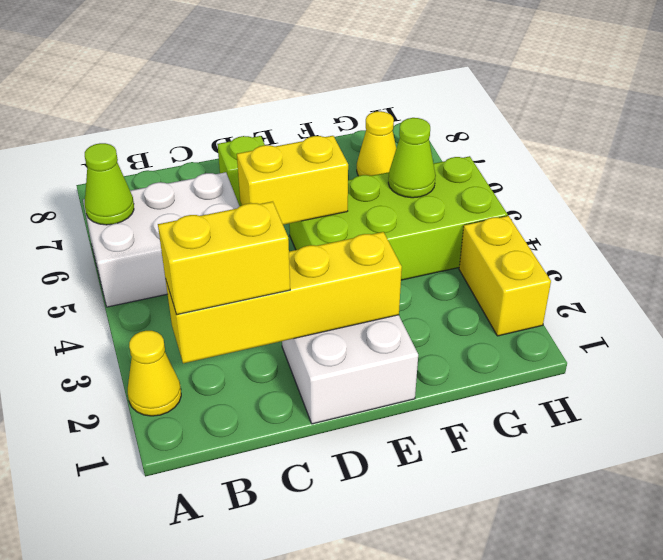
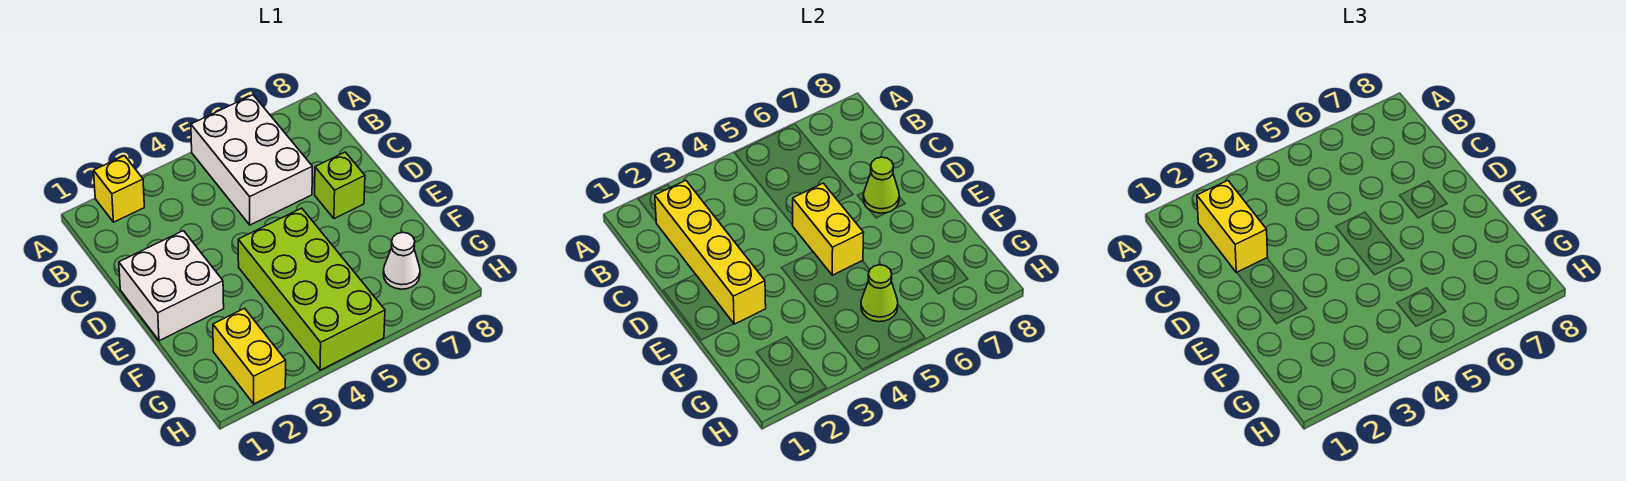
yellow cone A2 level 1 -> yellow brick A2 level 1
lime cone A6 level 2 -> lime cone D7 level 2
yellow cone G7 level 1 -> white cone G7 level 1
yellow brick H2:H3 level 1 -> yellow brick G2:H2 level 1

